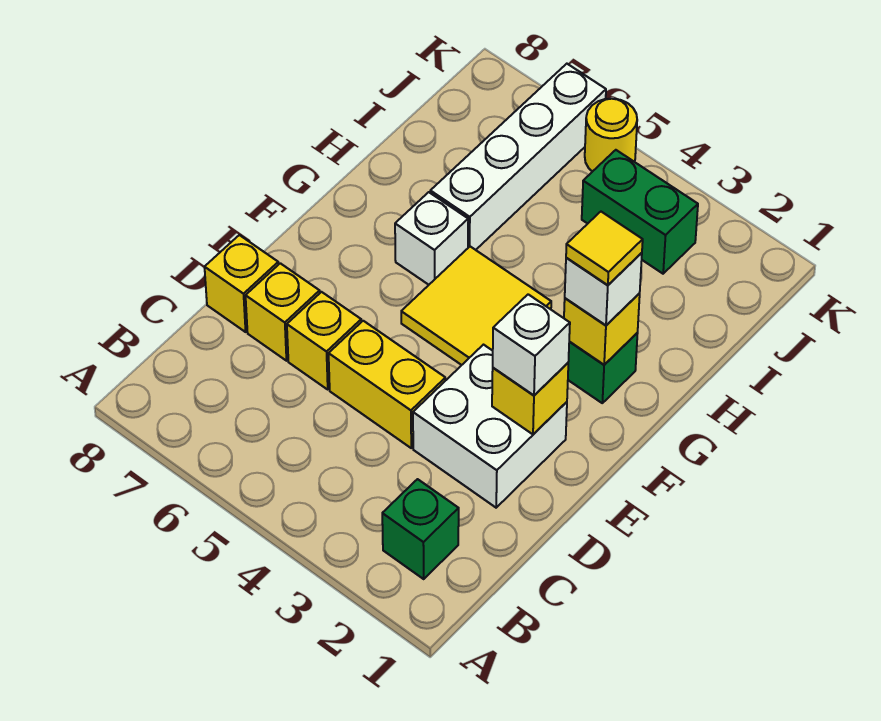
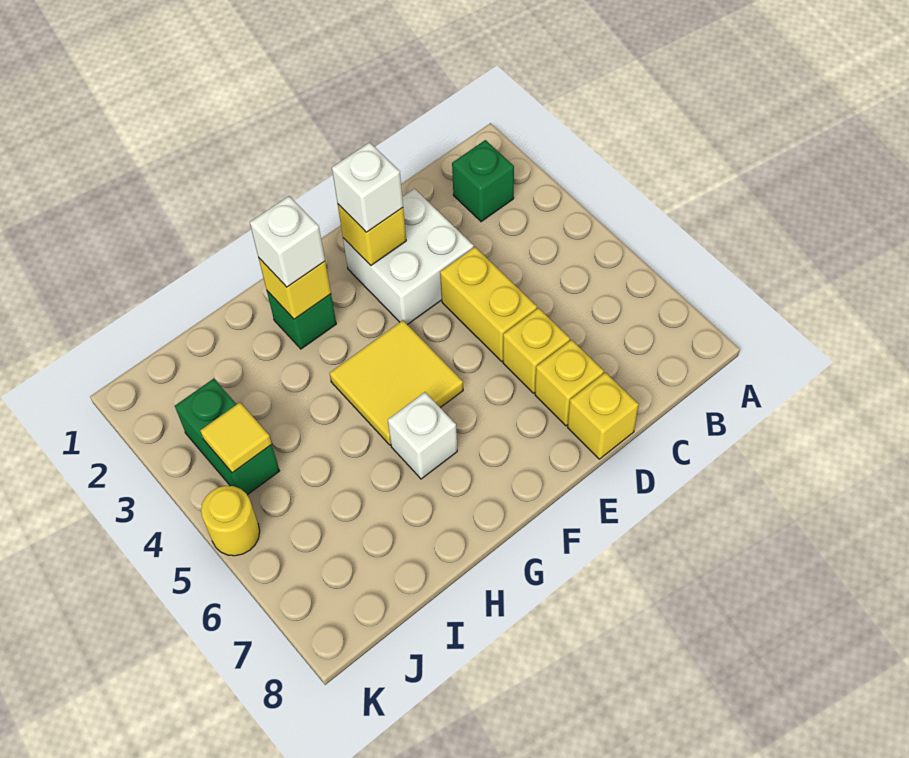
yellow tile G2 level 4 -> yellow tile J4 level 2
white brick H6:K6 level 1 -> none

